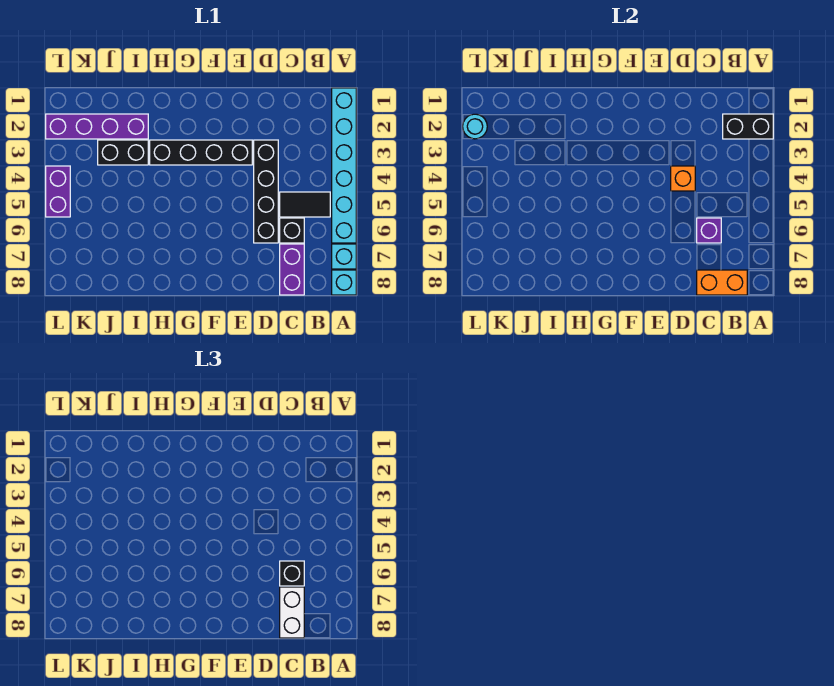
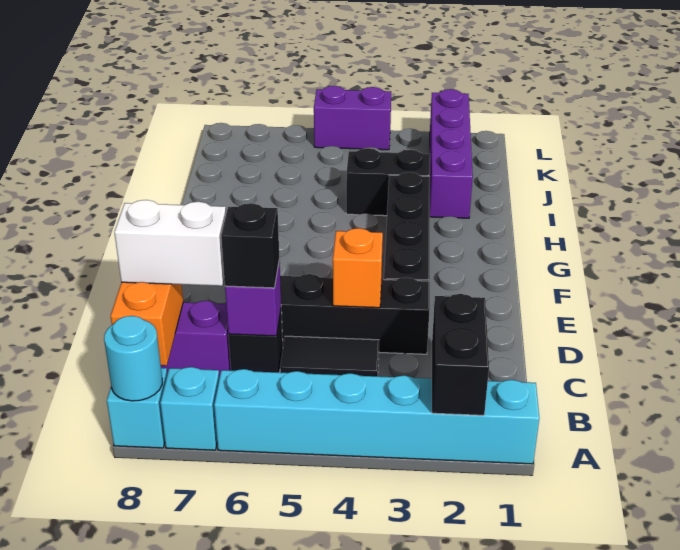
black tile B5:C5 level 1 -> black tile C4:C5 level 1
black brick I3:J3 level 1 -> black brick I3:I4 level 1
cyan round brick L2 level 2 -> cyan round brick A8 level 2

